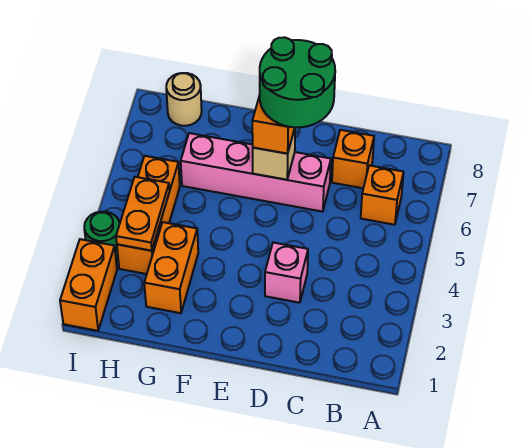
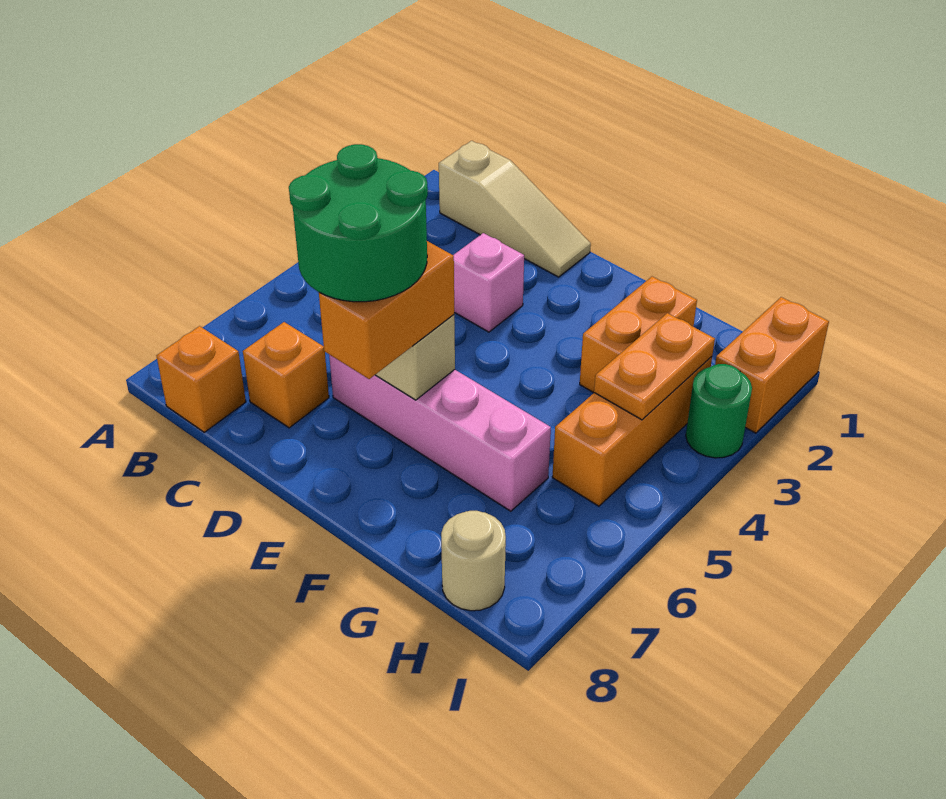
none -> tan slope B1:D1 level 1 top B
orange brick B6 level 1 -> orange brick B8 level 1

